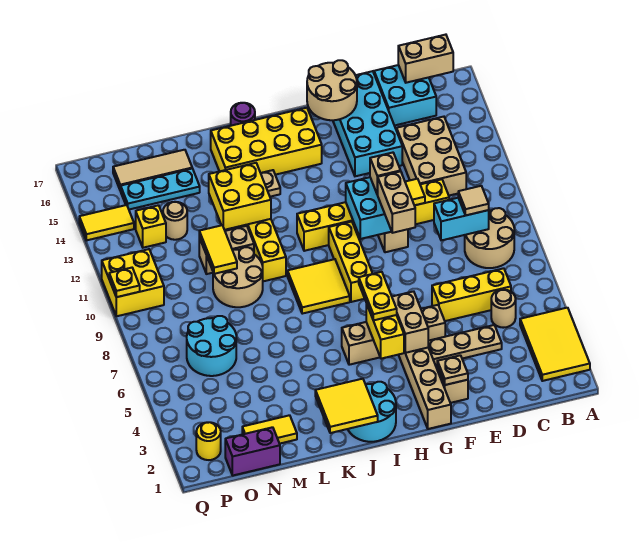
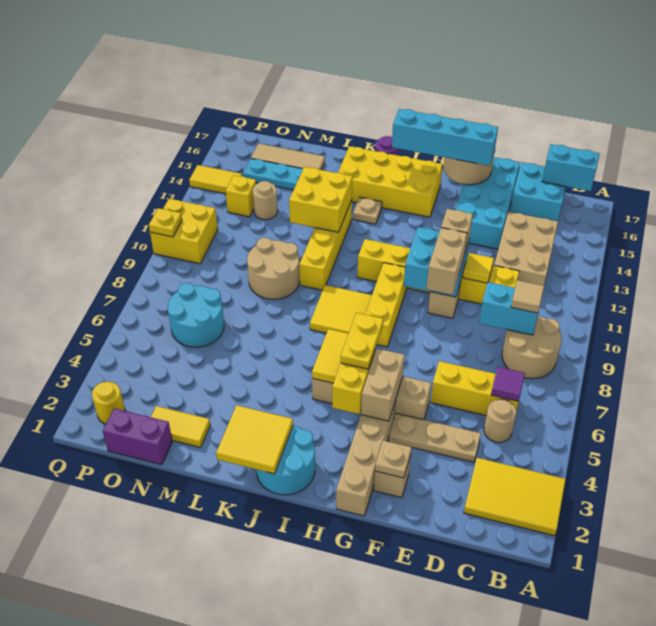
yellow tile A2:B4 level 1 -> yellow tile A2:C3 level 1
tan brick B17:C17 level 2 -> cyan brick B17:C17 level 2
none -> purple tile C6 level 2
none -> cyan brick F16:I16 level 3
tan brick L11:M11 level 1 -> none
yellow tile M10:M11 level 2 -> yellow tile I5:I6 level 2

